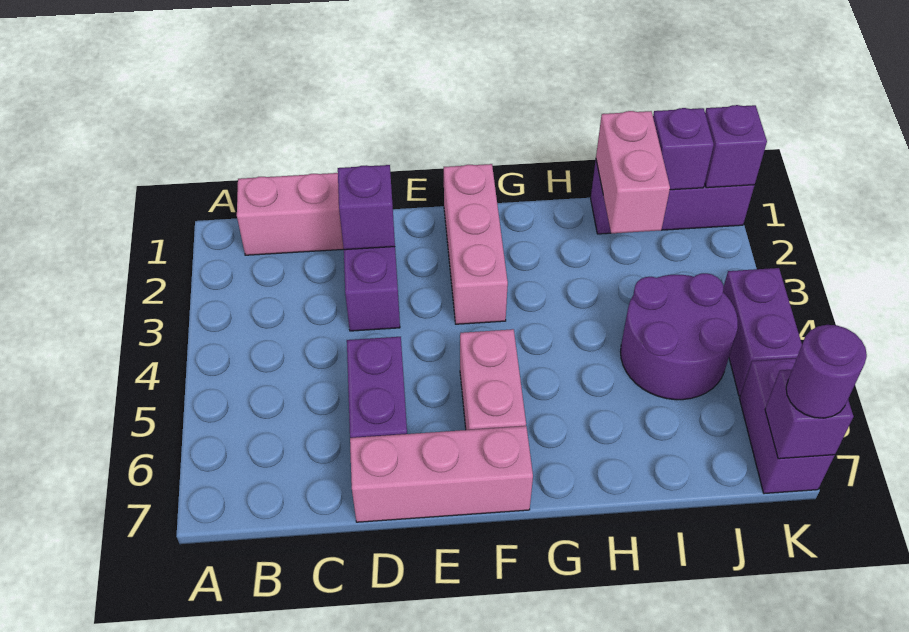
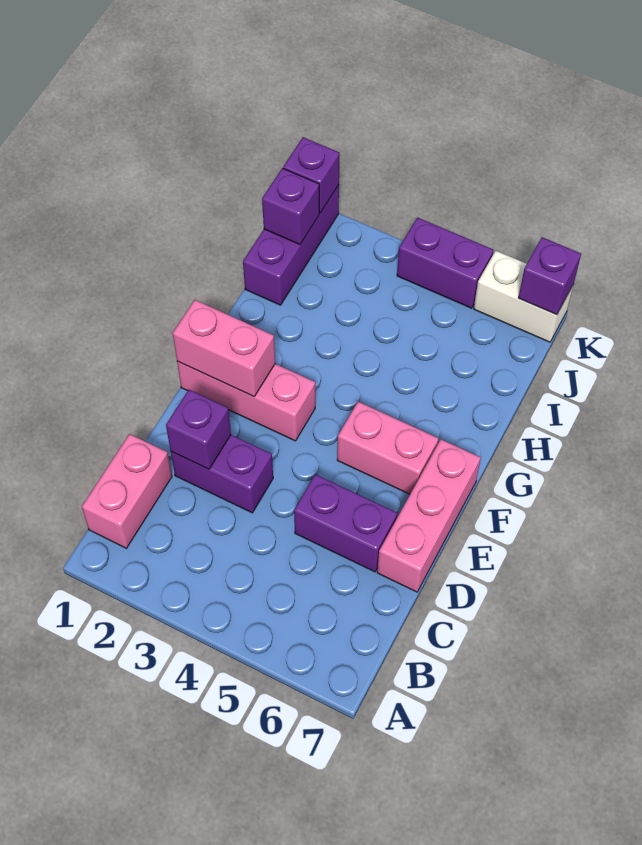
pink brick I1:I2 level 2 -> pink brick F1:F2 level 2
purple round brick I4:J5 level 1 -> none
purple brick K6:K7 level 1 -> white brick K6:K7 level 1
purple round brick K7 level 3 -> none

